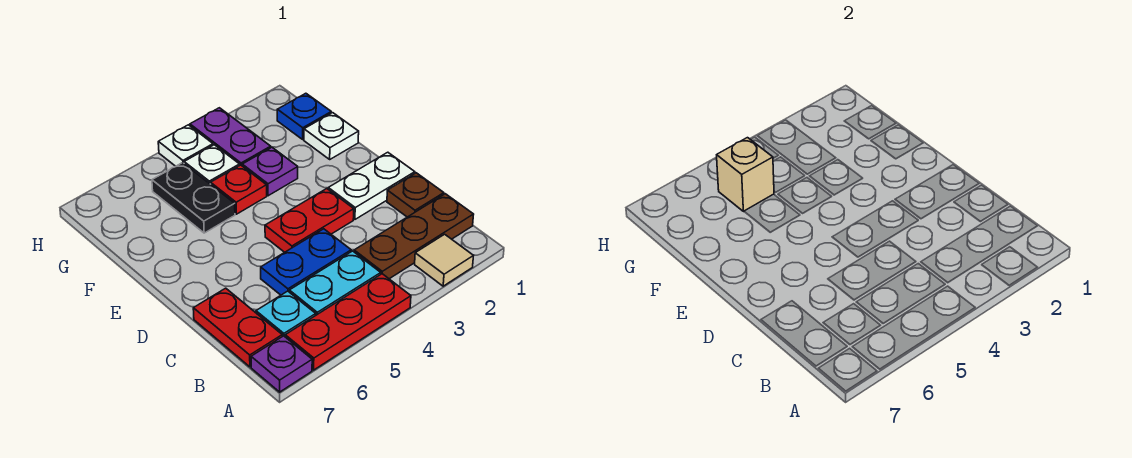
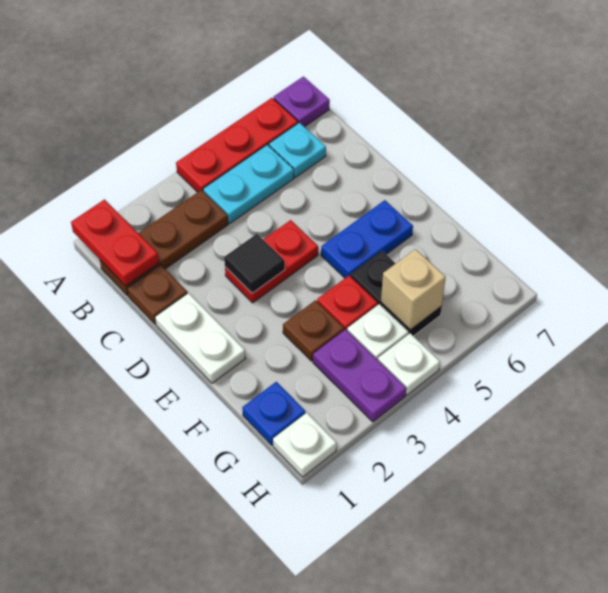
tan tile A2 level 1 -> none
red plate B7:C7 level 1 -> red plate A1:B1 level 2
blue plate C4:C5 level 1 -> blue plate E5:E6 level 1
white plate D1:D2 level 1 -> white plate D1:E1 level 1
none -> black tile D3 level 2
white plate F1 level 1 -> white plate H1 level 1
purple plate F3 level 1 -> brown plate F3 level 1

